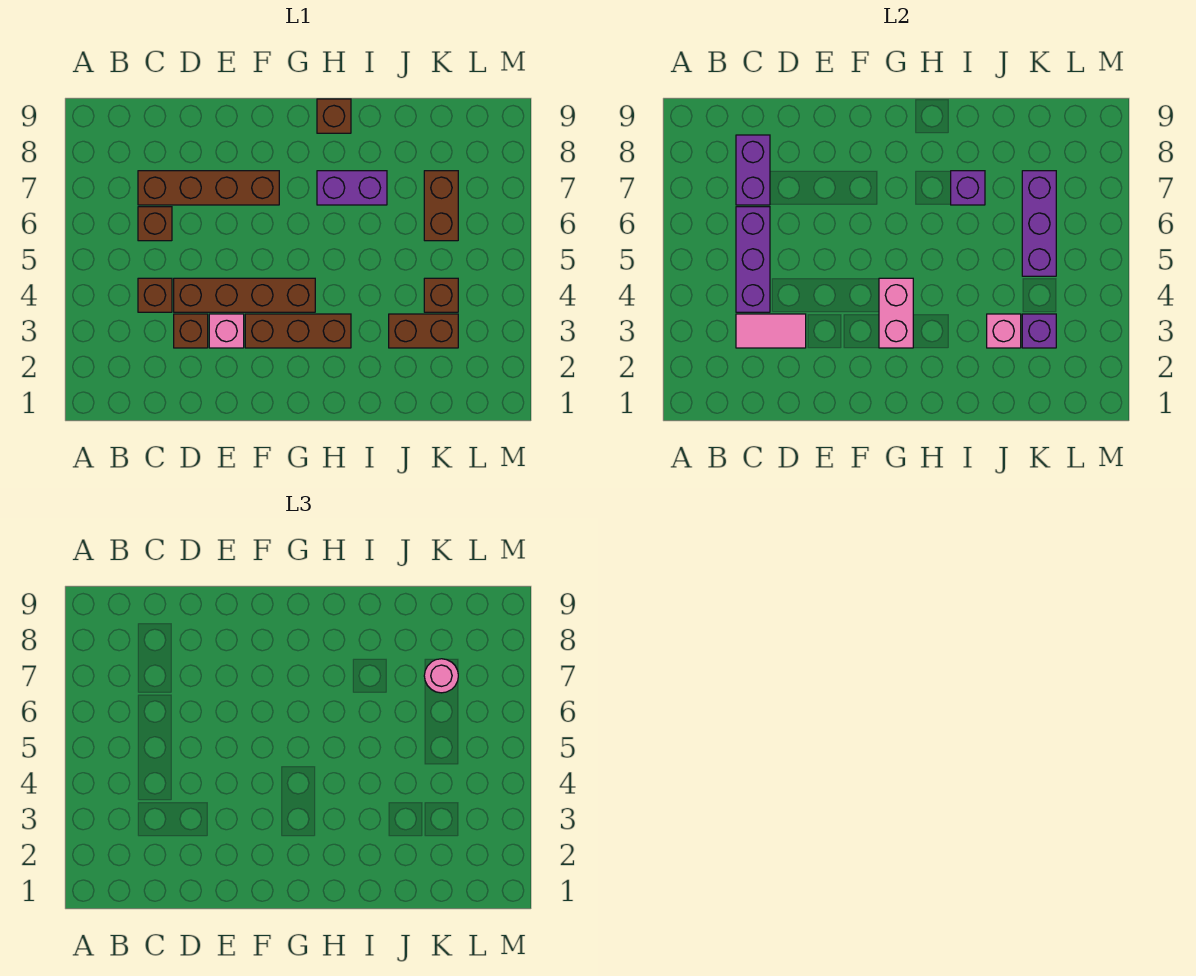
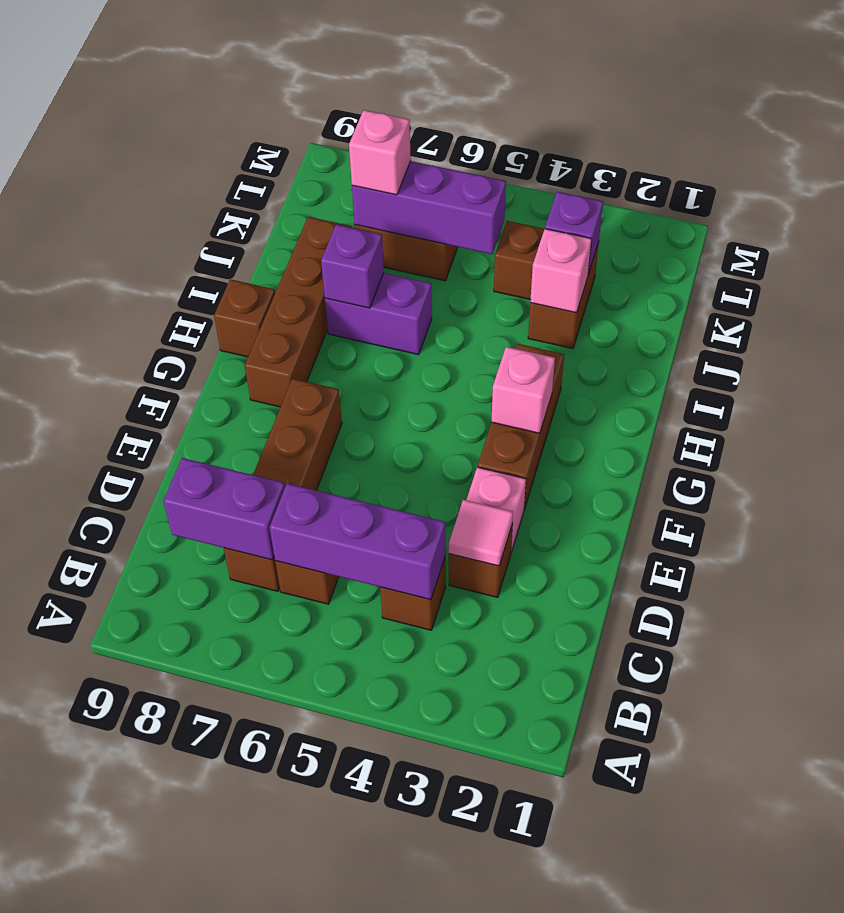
pink tile C3:D3 level 2 -> pink tile D3 level 2
brown brick D4:G4 level 1 -> brown brick G8:J8 level 1
pink brick G3:G4 level 2 -> pink brick G3 level 2
purple brick H7:I7 level 1 -> purple brick I6:I7 level 1
pink round brick K7 level 3 -> pink brick K7 level 3

